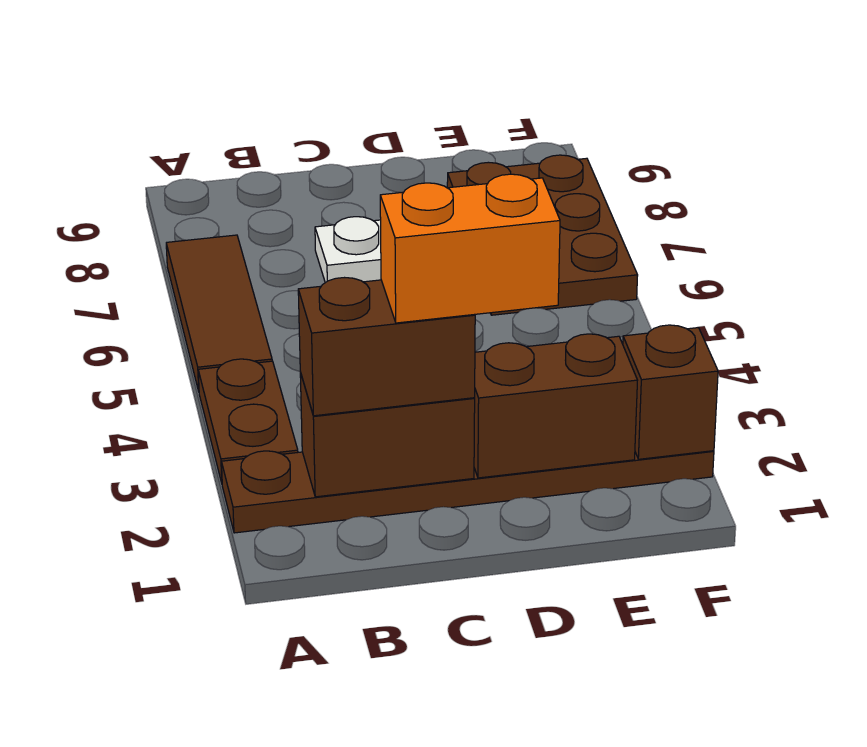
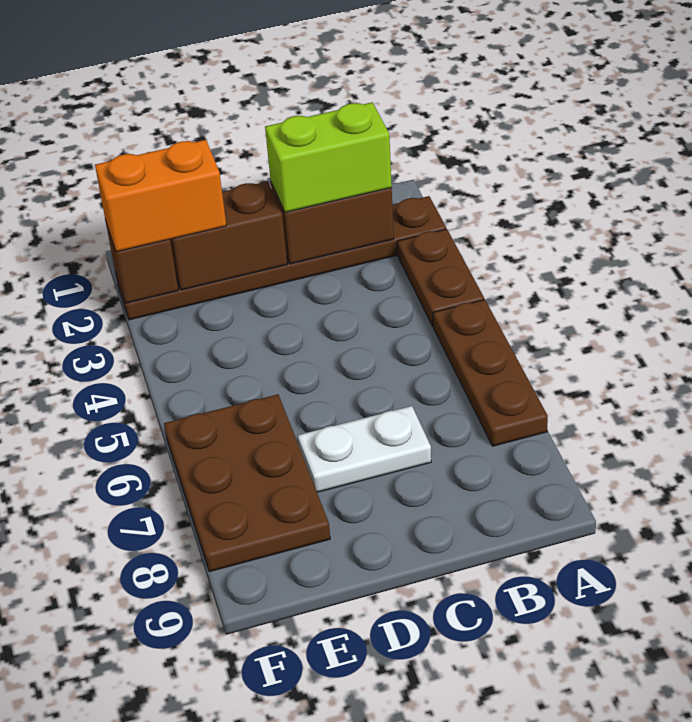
brown tile A5:A7 level 1 -> brown plate A5:A7 level 1
brown brick B2:C2 level 3 -> lime brick B2:C2 level 3
orange brick C2:D2 level 4 -> orange brick E2:F2 level 3

